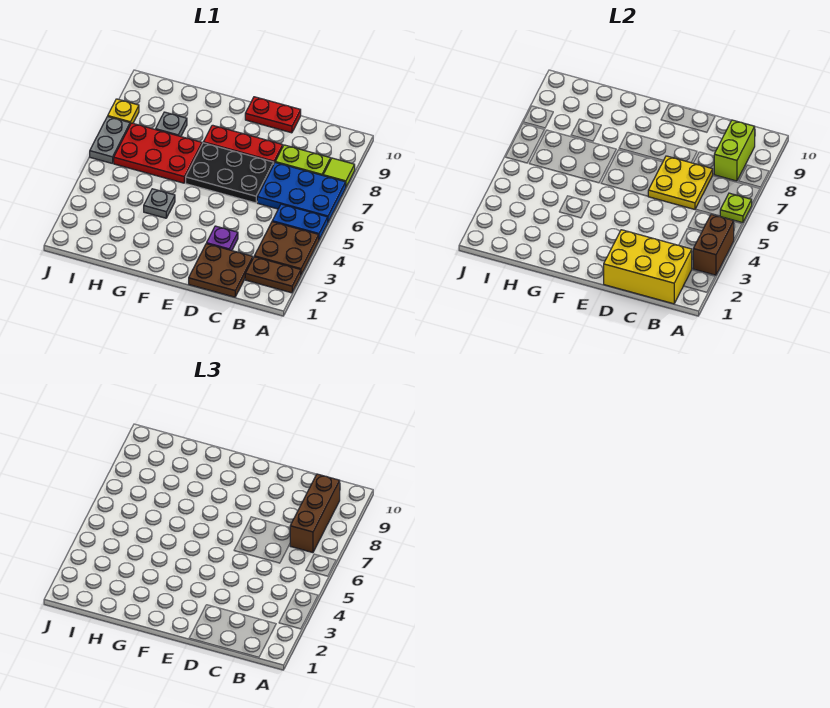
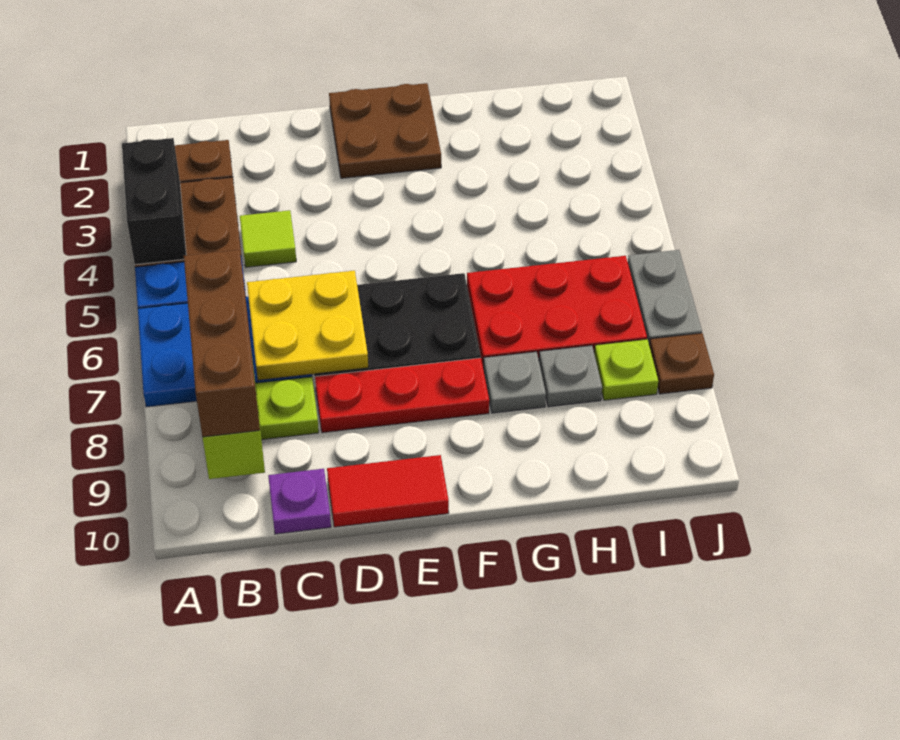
brown brick A3:A4 level 2 -> black brick A3:A4 level 2
lime plate A6 level 2 -> lime plate I8 level 1
lime tile A8 level 1 -> lime tile C4 level 1
yellow brick B1:D2 level 2 -> none
brown plate C1:D2 level 1 -> brown plate E1:F2 level 1
purple plate D3 level 1 -> purple plate C10 level 1
red plate D10:E10 level 1 -> red tile D10:E10 level 1
grey plate G4 level 1 -> grey plate G8 level 1
yellow plate J8 level 1 -> brown plate J8 level 1

